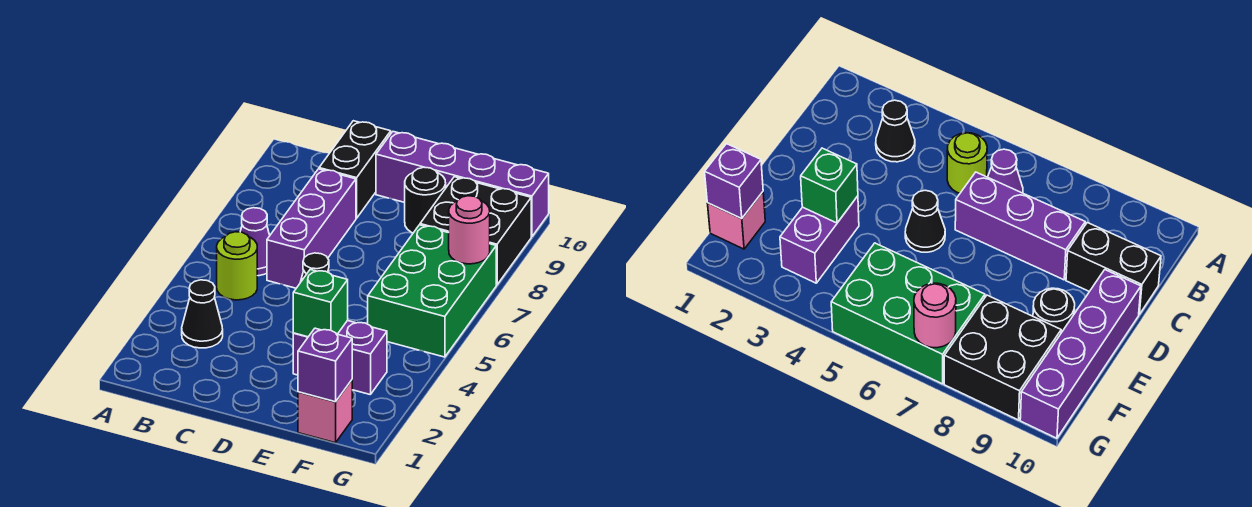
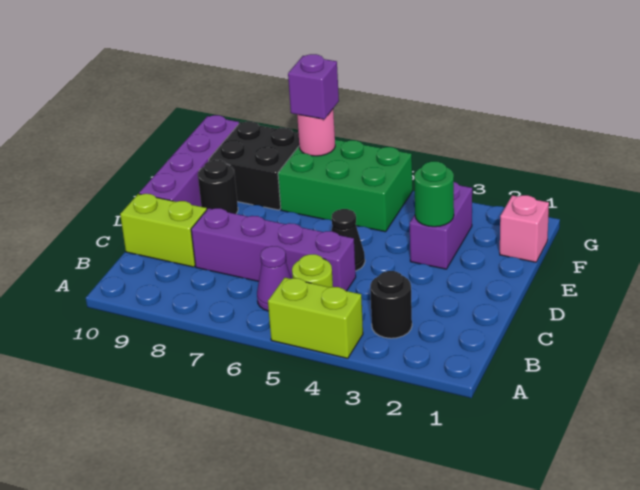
none -> lime brick A4:A5 level 1
black cone B3 level 1 -> black round brick B3 level 1
purple brick C6:C8 level 1 -> purple brick C5:C8 level 1
black brick C9:C10 level 1 -> lime brick C9:C10 level 1
green brick E3 level 2 -> green round brick E3 level 2
purple brick F1 level 2 -> purple brick G7 level 3

